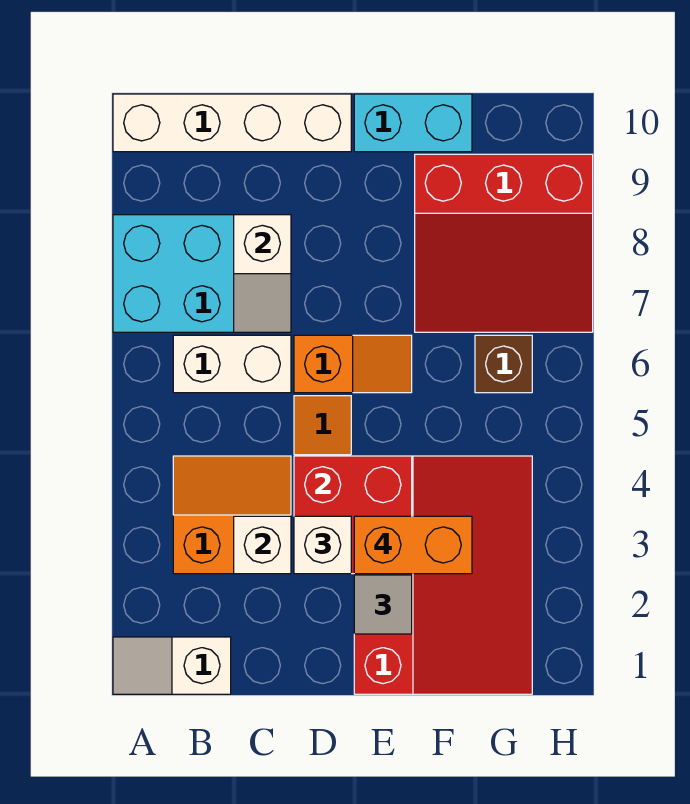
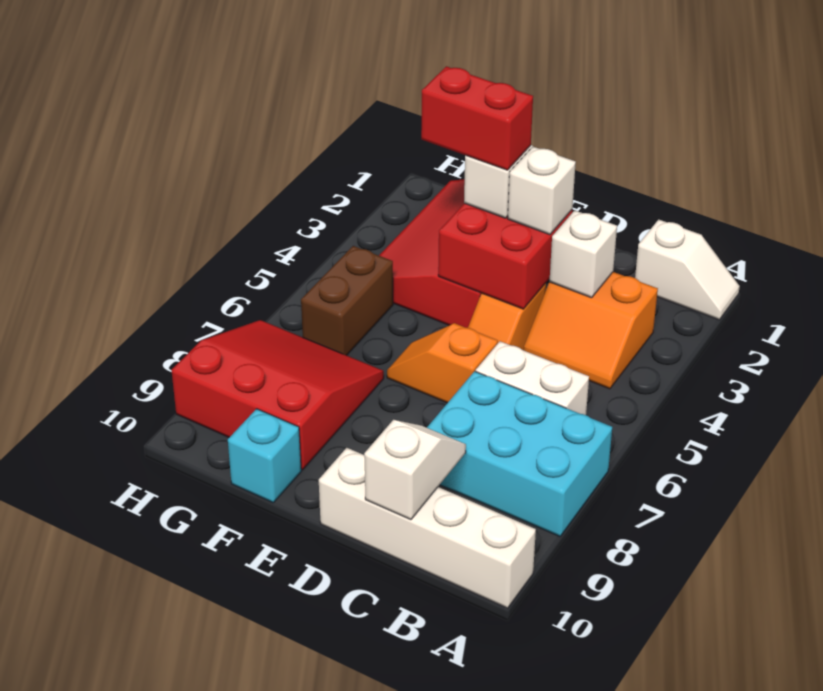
white slope C7:C8 level 2 top 8 -> white slope C9:C10 level 2 top 10
orange brick E3:F3 level 4 -> red brick E3:F3 level 4
cyan brick E10:F10 level 1 -> cyan brick F10 level 1
brown brick G6 level 1 -> brown brick G5:G6 level 1

